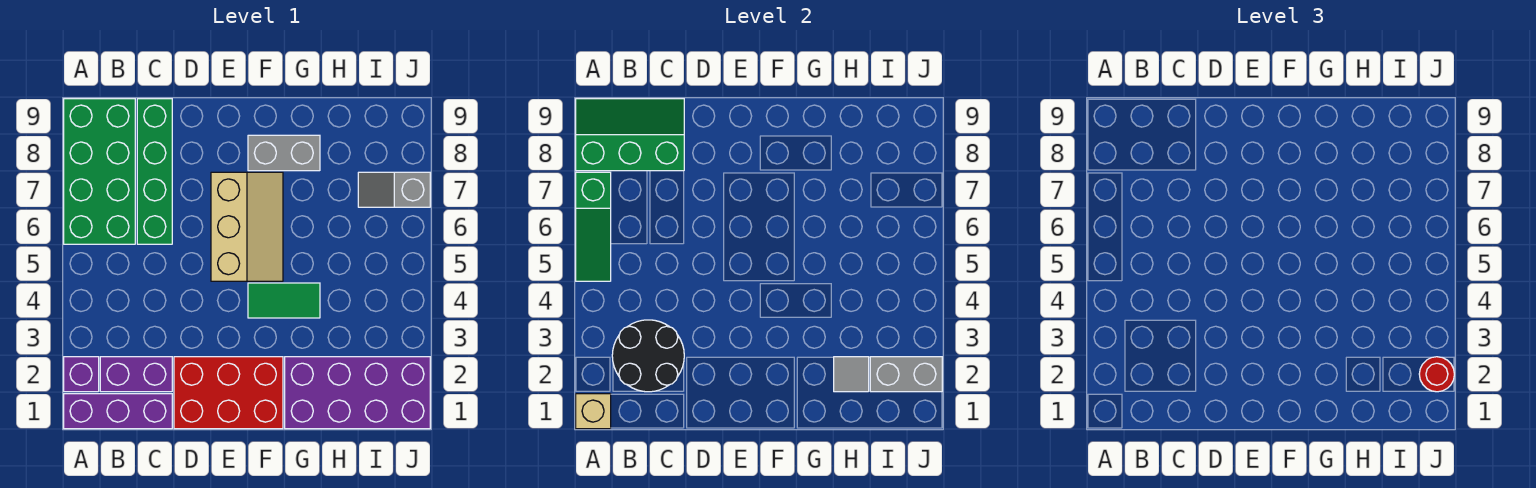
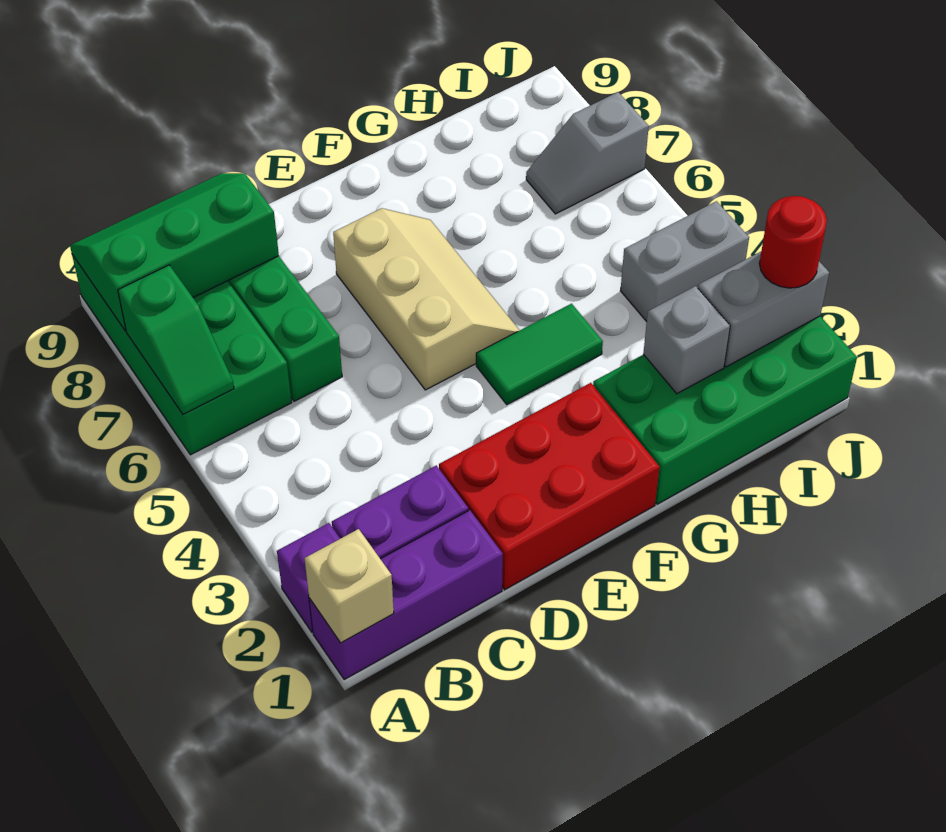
green slope A5:A7 level 2 top 7 -> green slope A6:A7 level 2 top 7
black round brick B2:C3 level 2 -> none
grey brick F8:G8 level 1 -> grey brick I4:J4 level 1
purple brick G1:J2 level 1 -> green brick G1:J2 level 1
grey tile H2 level 2 -> grey brick H2 level 2

